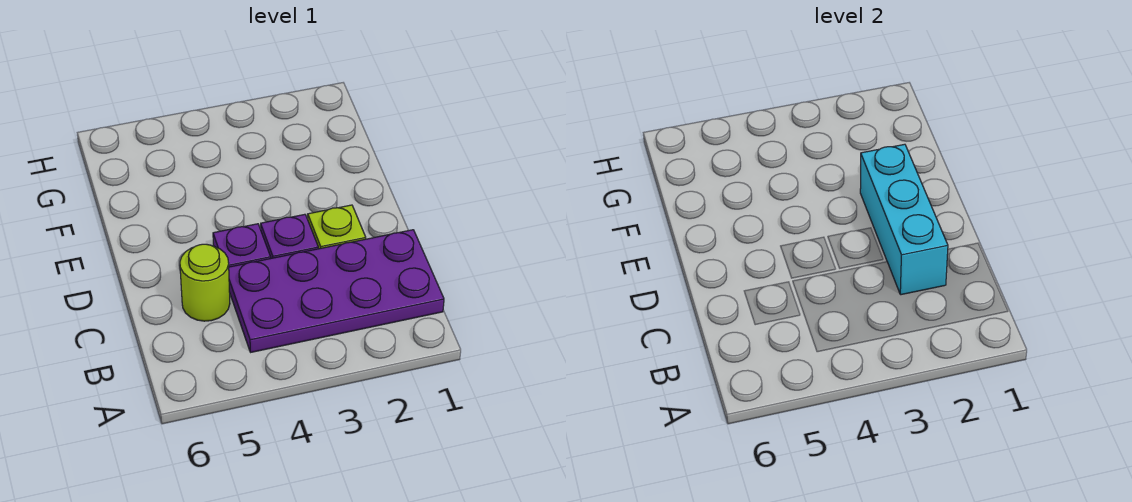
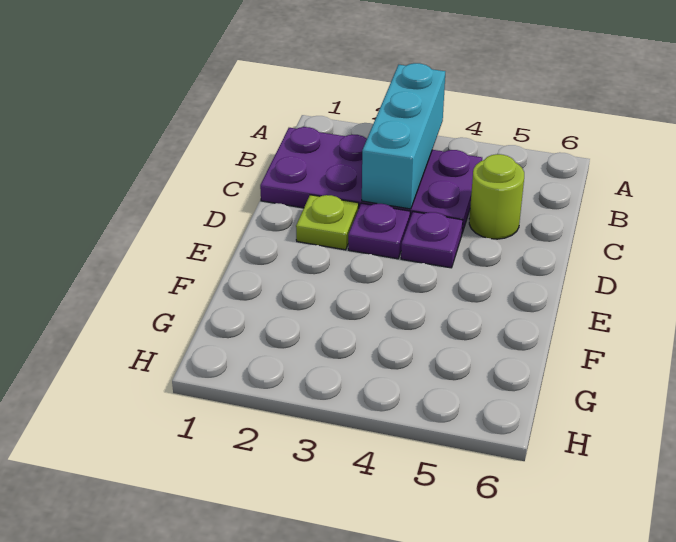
cyan brick C2:E2 level 2 -> cyan brick A3:C3 level 2

